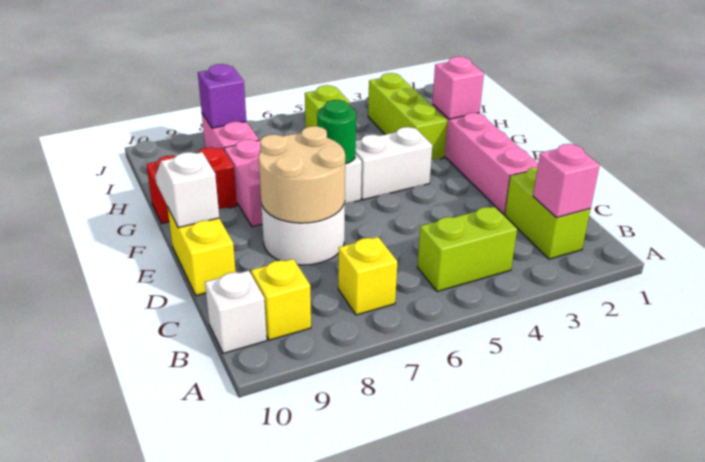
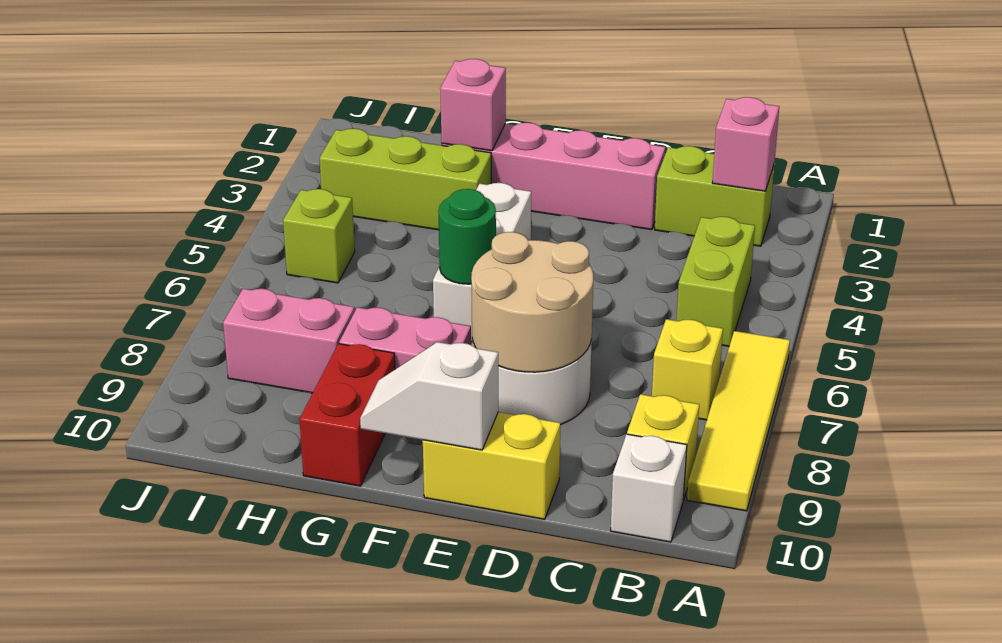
none -> yellow tile A6:A9 level 1
purple brick I8 level 2 -> none

